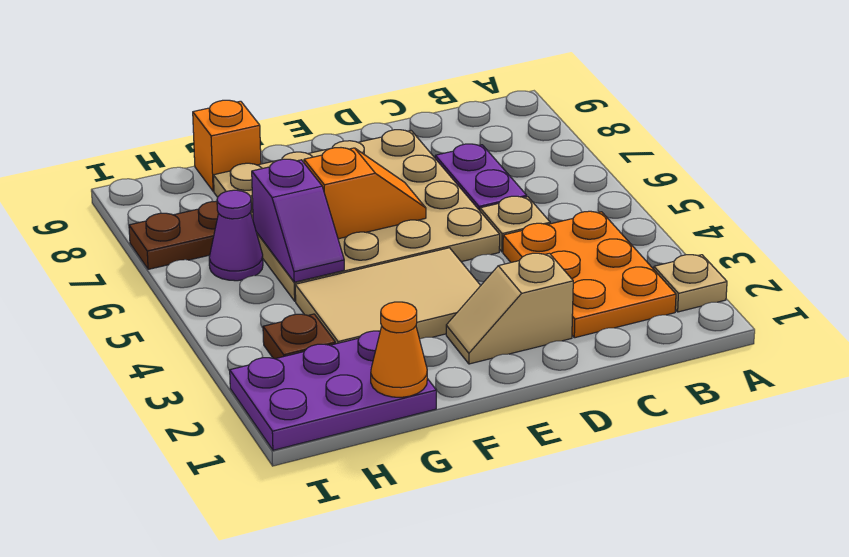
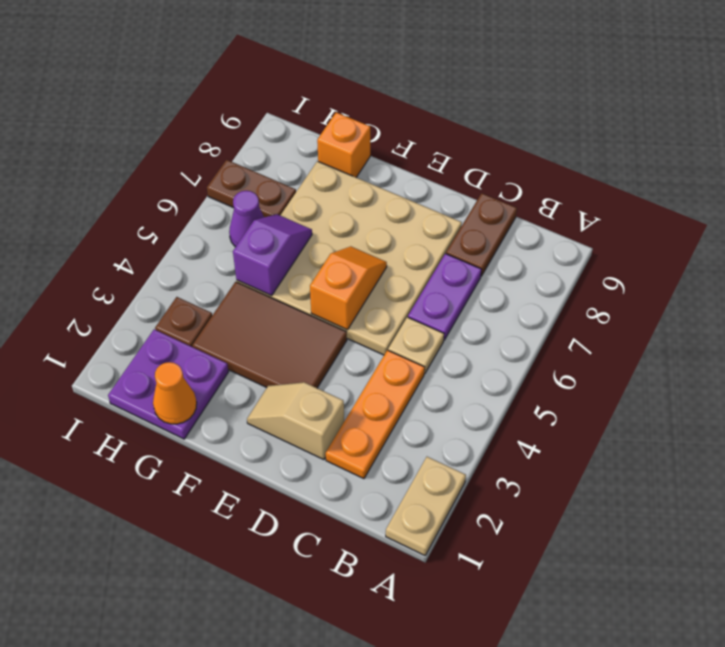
tan plate A2 level 1 -> tan plate A1:A2 level 1
orange plate B2:C4 level 1 -> orange plate C2:C4 level 1
none -> brown plate C8:C9 level 1
tan tile E3:G4 level 1 -> brown tile E3:G4 level 1
orange slope E6:F6 level 2 top F -> orange slope E5:E6 level 2 top 5
purple plate G1:I2 level 1 -> purple plate G1:H2 level 1
purple slope G5:G6 level 2 top 6 -> purple slope G5:G6 level 2 top 5

